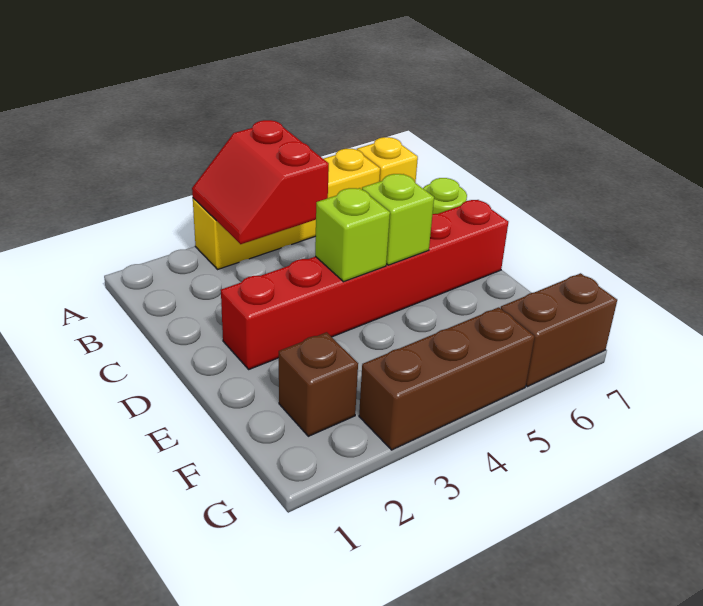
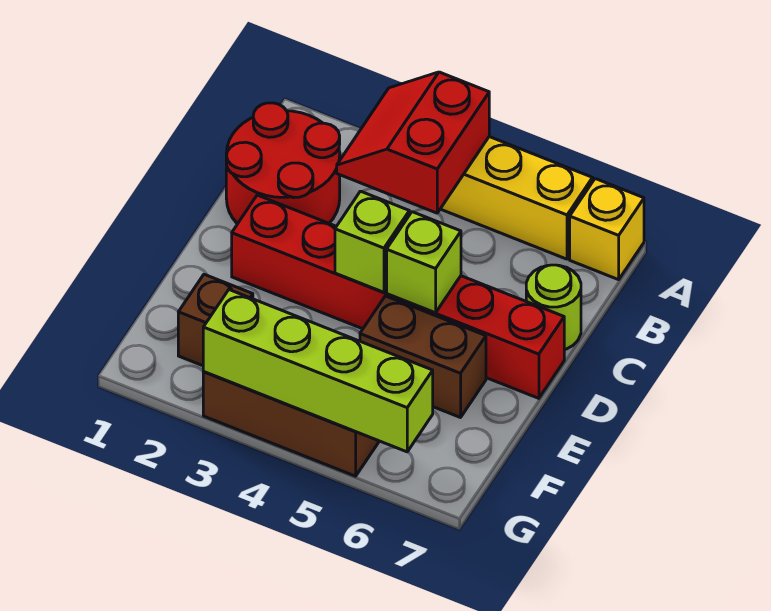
none -> red round brick B1:C2 level 1
none -> lime brick G3:G6 level 2
brown brick G6:G7 level 1 -> brown brick E5:E6 level 1

